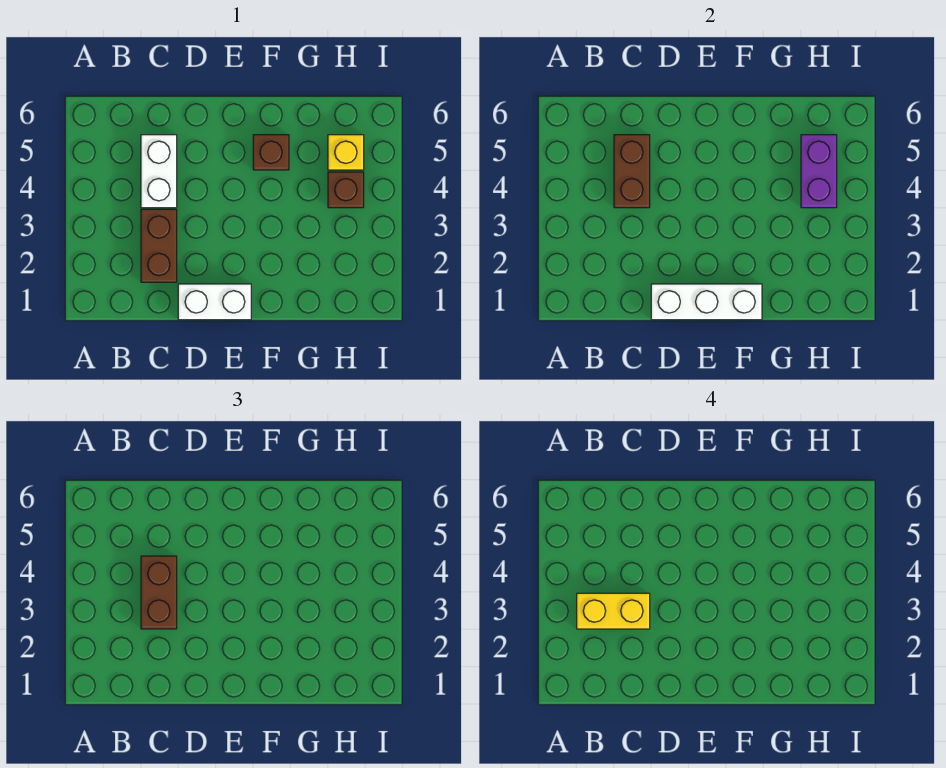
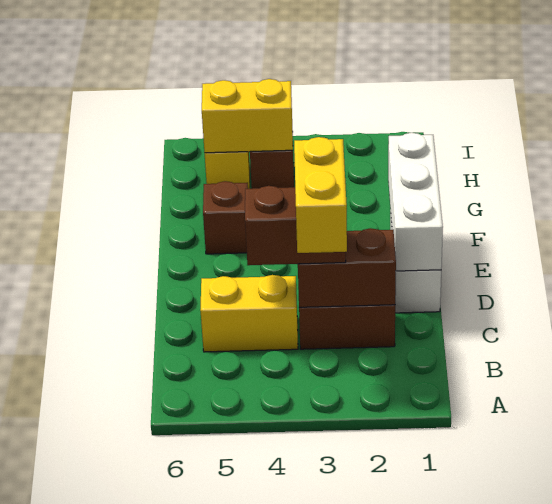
white brick C4:C5 level 1 -> yellow brick C4:C5 level 1
brown brick C4:C5 level 2 -> brown brick C2:C3 level 2
purple brick H4:H5 level 2 -> yellow brick H4:H5 level 2

